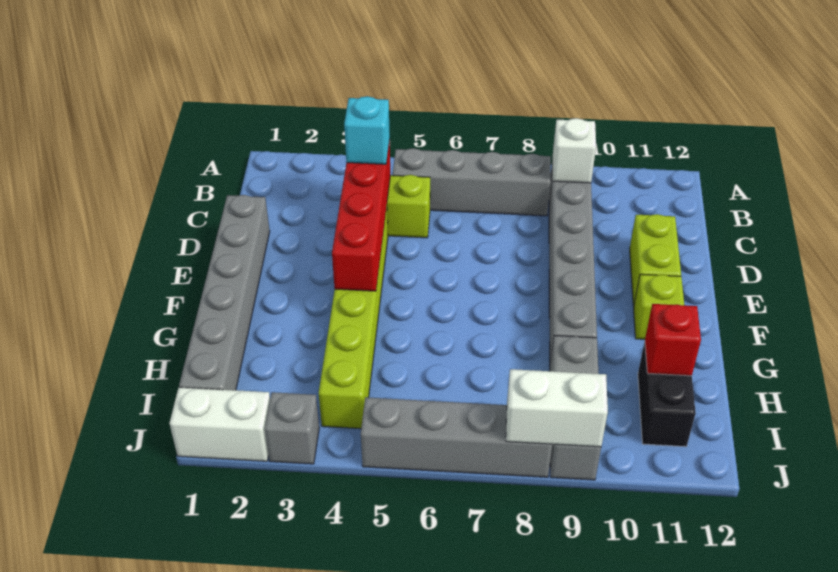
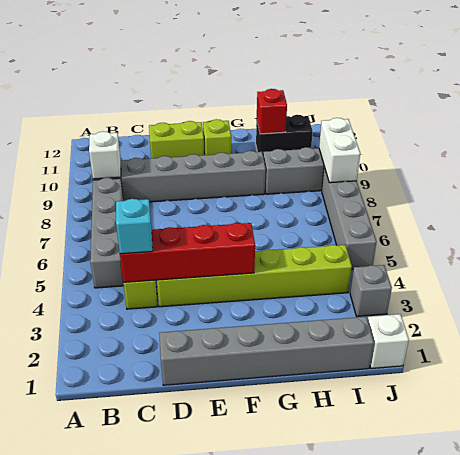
white brick J1:J2 level 1 -> white brick J1 level 1

